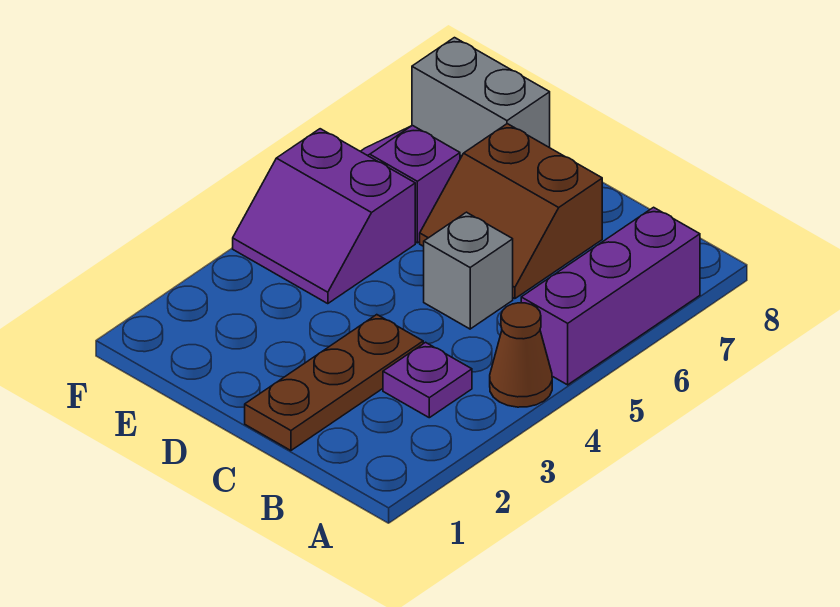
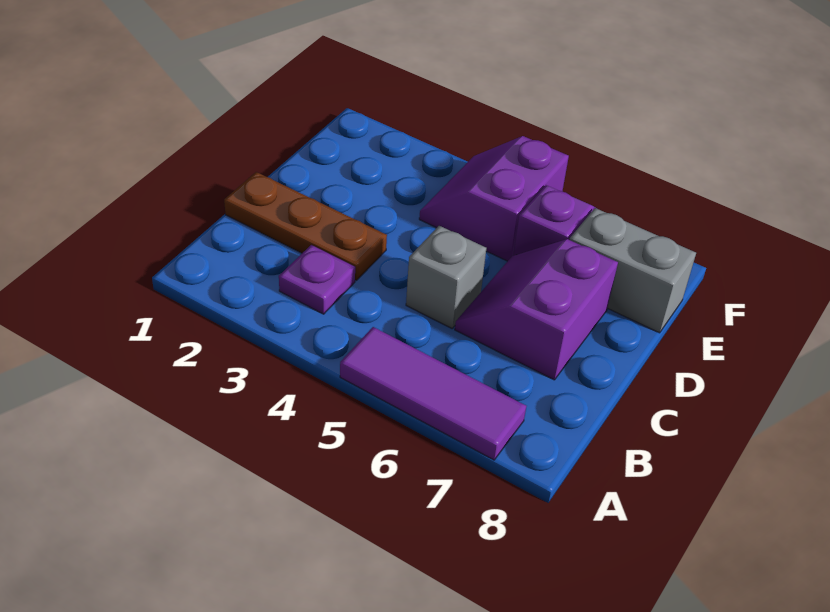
brown cone A4 level 1 -> none
purple brick A5:A7 level 1 -> purple tile A5:A7 level 1
brown slope C6:D7 level 1 top 7 -> purple slope C6:D7 level 1 top 7
grey brick E8:F8 level 1 -> grey brick E7:E8 level 1

